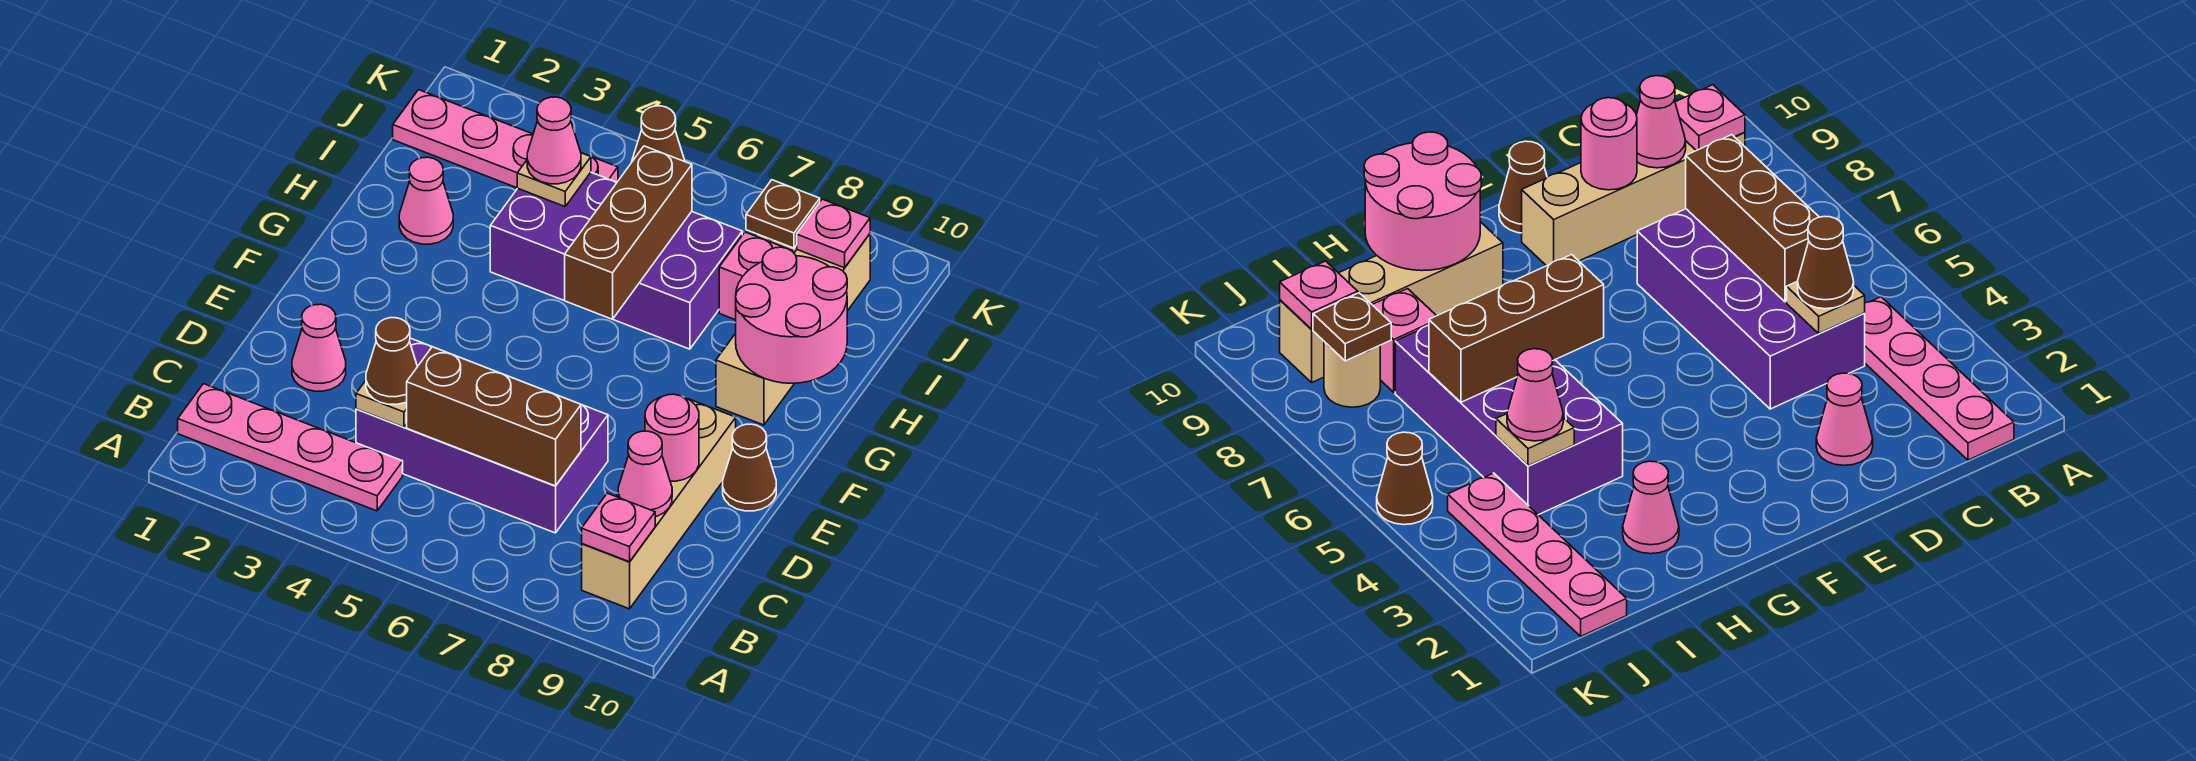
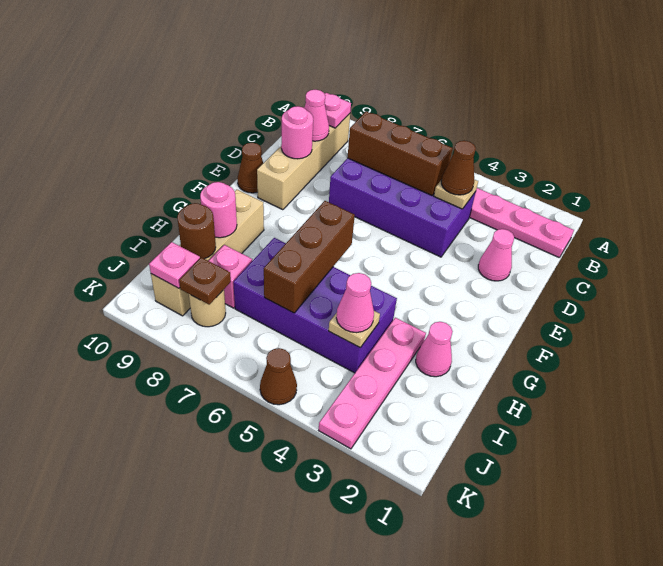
pink round brick G9:H10 level 2 -> pink round brick H9 level 2
none -> brown round brick I9 level 2
pink plate J1:J4 level 1 -> pink plate H3:K3 level 1

